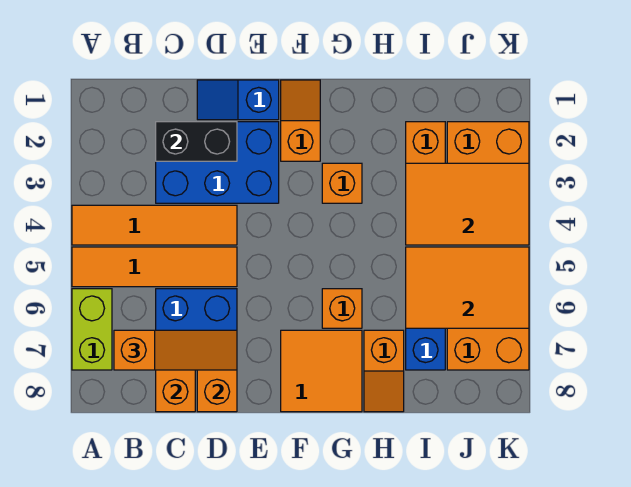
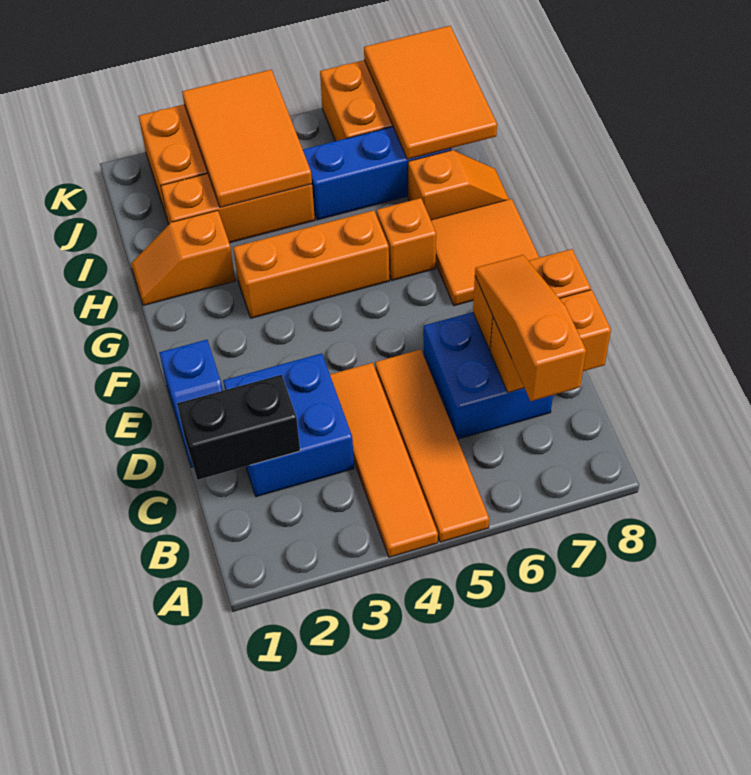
lime brick A6:A7 level 1 -> none
blue brick C2:E3 level 1 -> blue brick C2:D3 level 1
black brick C2:D2 level 2 -> black brick C1:C2 level 2
orange slope F1:F2 level 1 top 2 -> orange slope H1:H2 level 1 top 2
orange brick G3 level 1 -> orange brick G3:G5 level 1
orange tile I5:K6 level 2 -> orange tile I7:K8 level 2

